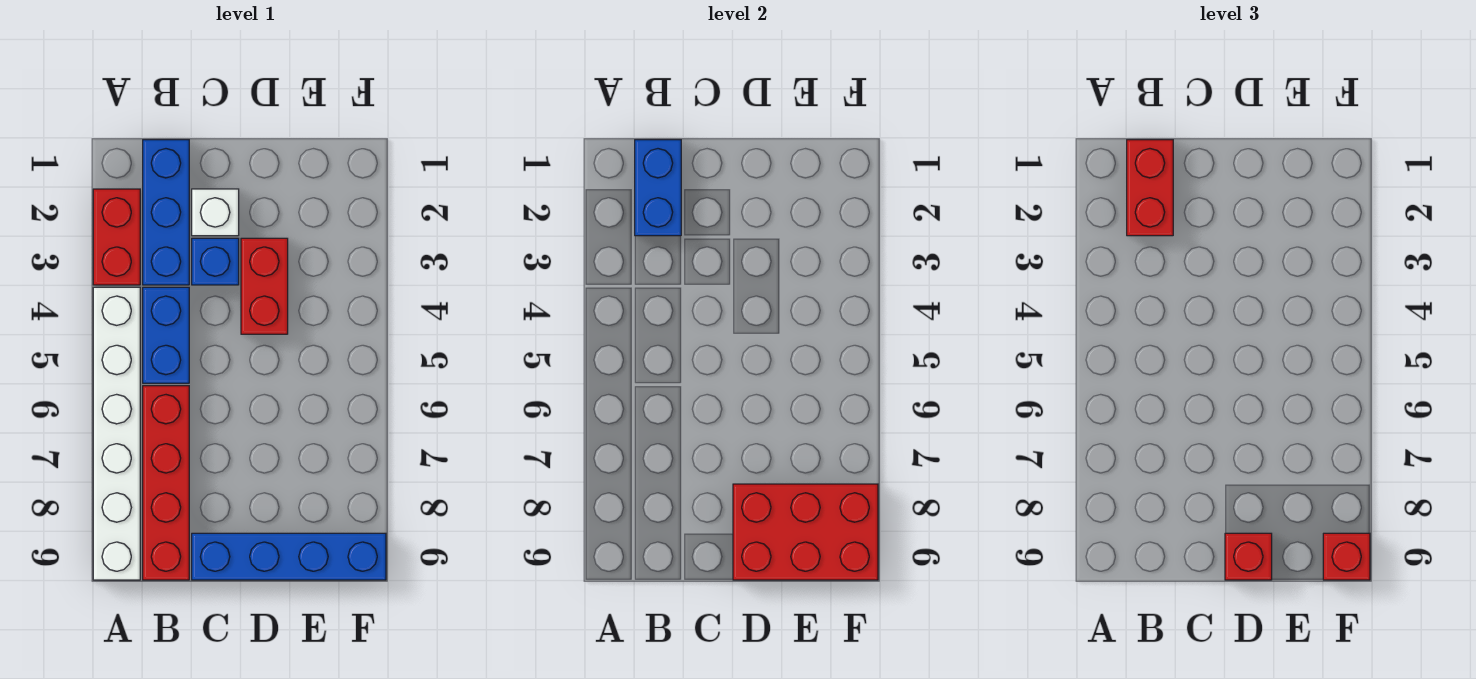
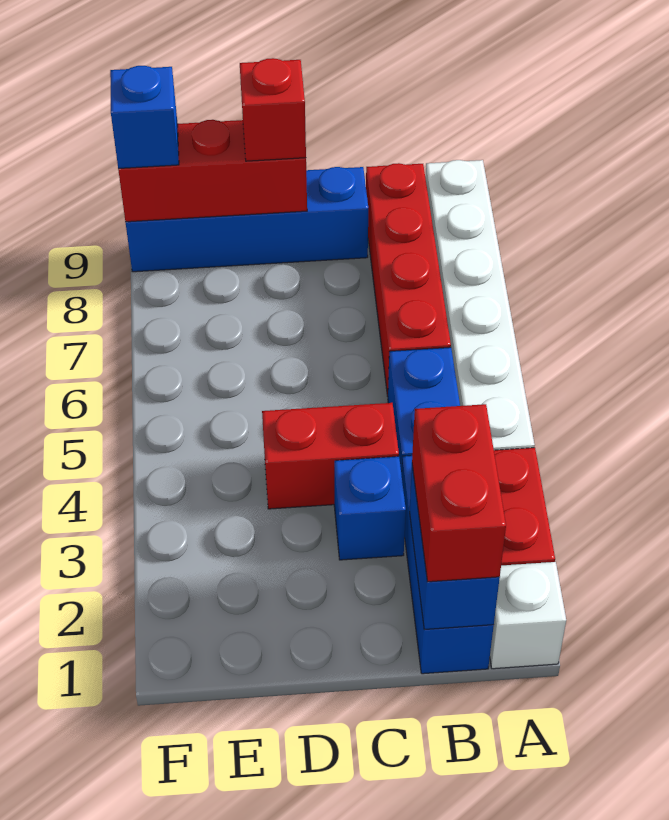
white brick C2 level 1 -> white brick A1 level 1
red brick D3:D4 level 1 -> red brick C4:D4 level 1
red brick D8:F9 level 2 -> red brick D9:F9 level 2
red brick F9 level 3 -> blue brick F9 level 3

